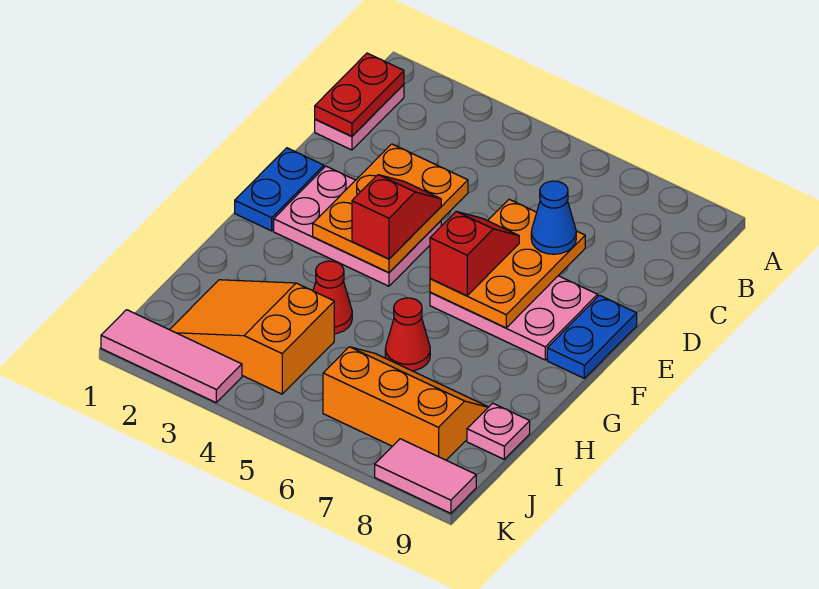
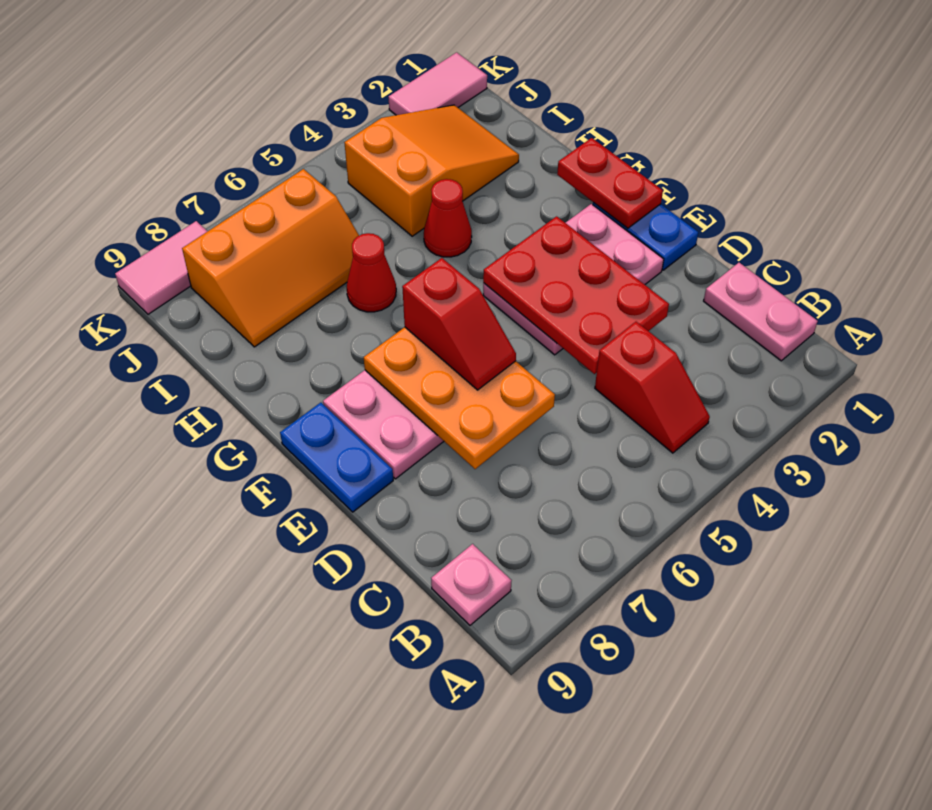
red plate B1:C1 level 2 -> red plate F1:G1 level 2
orange plate D3:F4 level 2 -> red plate D3:F4 level 2
blue cone D7 level 3 -> none
red slope E4:F4 level 3 top F -> red slope B4:C4 level 1 top C
pink plate I9 level 1 -> pink plate B9 level 1
pink tile K1:K3 level 1 -> pink tile K1:K2 level 1

